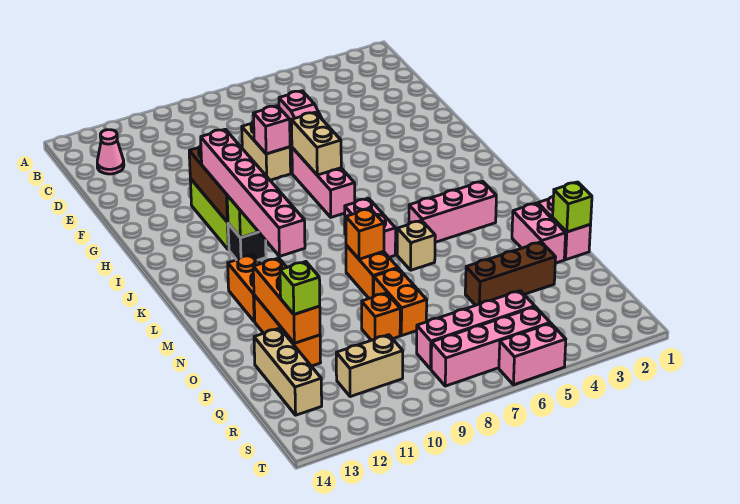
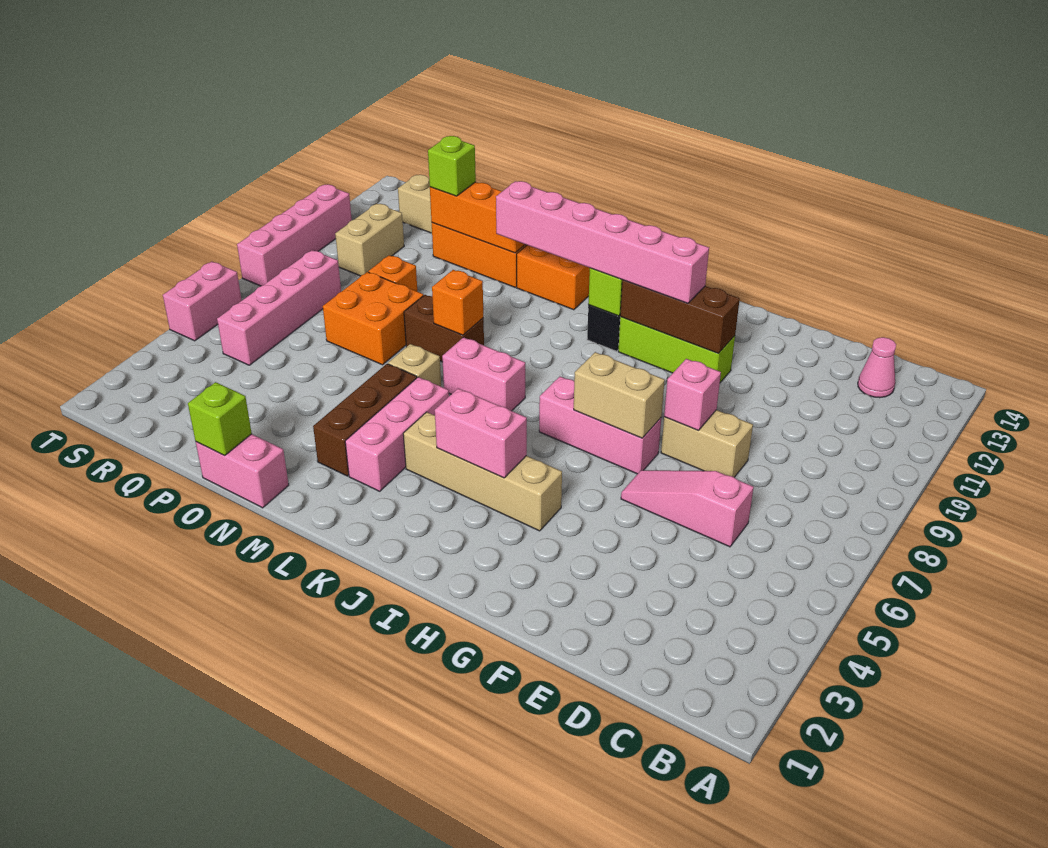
none -> tan brick H4:K4 level 1
orange brick M8:N8 level 1 -> brown brick M8:N8 level 1
pink brick N2:O2 level 1 -> pink brick I4:J4 level 2
orange brick O8:P8 level 1 -> orange brick O7:P8 level 1
brown brick P3:P5 level 1 -> brown brick M3:M5 level 1
pink brick S5:S8 level 1 -> pink brick T8:T11 level 1

